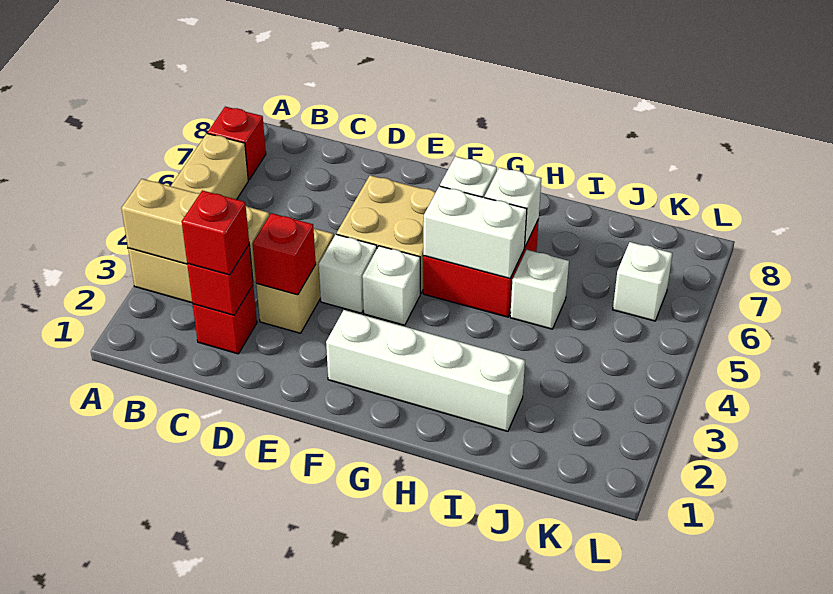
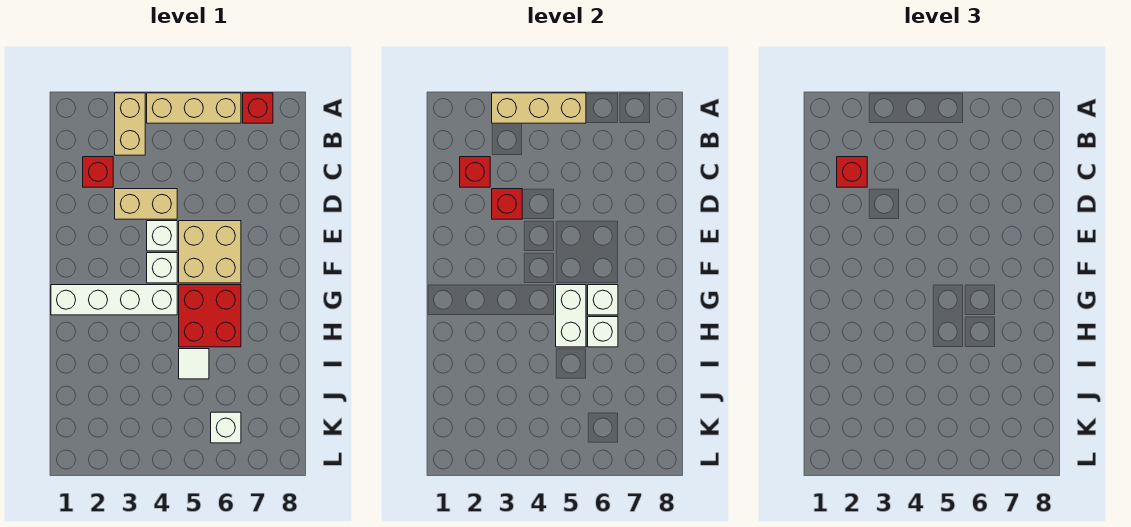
tan brick A3:C3 level 2 -> tan brick A3:A5 level 2
white brick F2:I2 level 1 -> white brick G1:G4 level 1
white brick I5 level 1 -> white tile I5 level 1

